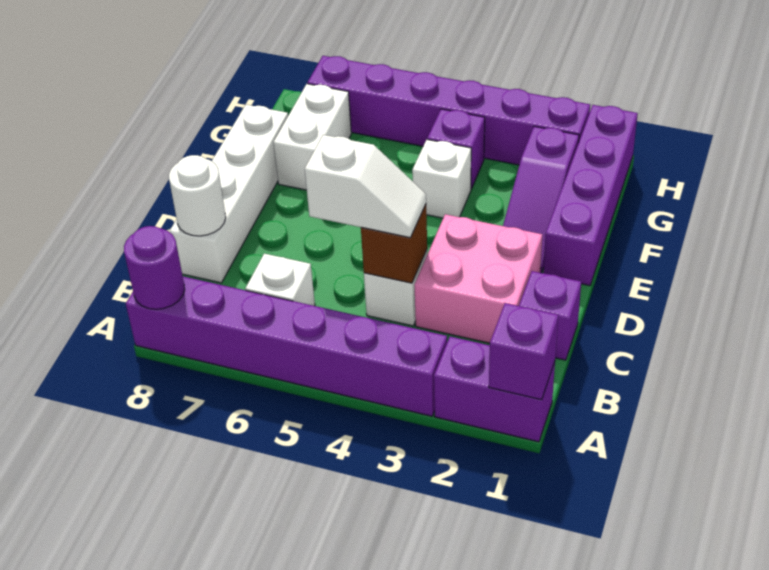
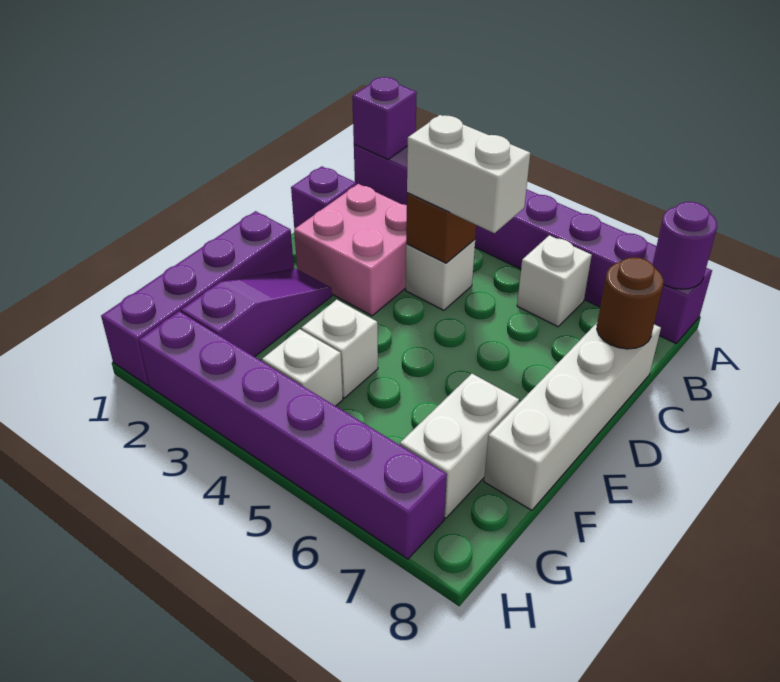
white slope C4:C5 level 3 top 5 -> white brick C4:C5 level 3
white round brick C8 level 2 -> brown round brick C8 level 2
purple brick G4 level 1 -> white brick G4 level 1

